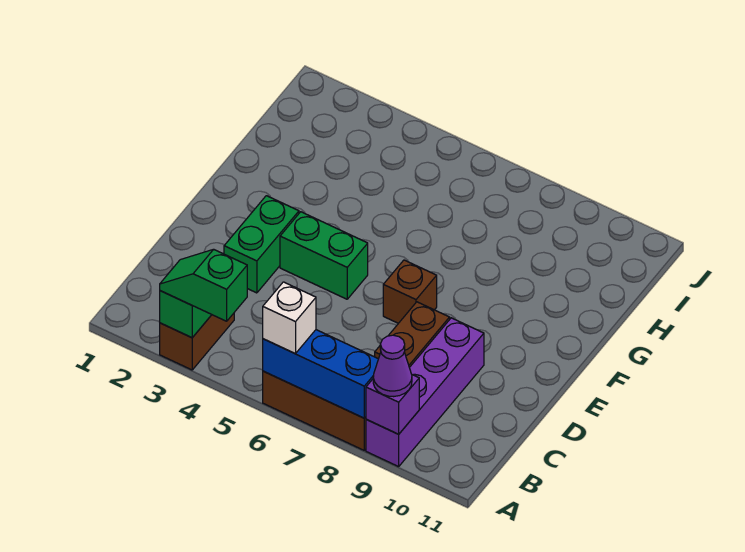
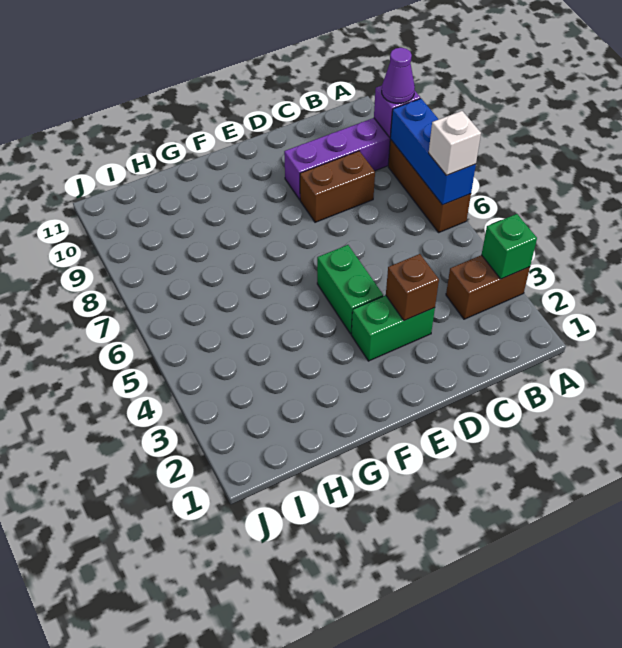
green slope A3:A4 level 3 top 4 -> none
brown brick E7 level 1 -> brown brick D3 level 2

